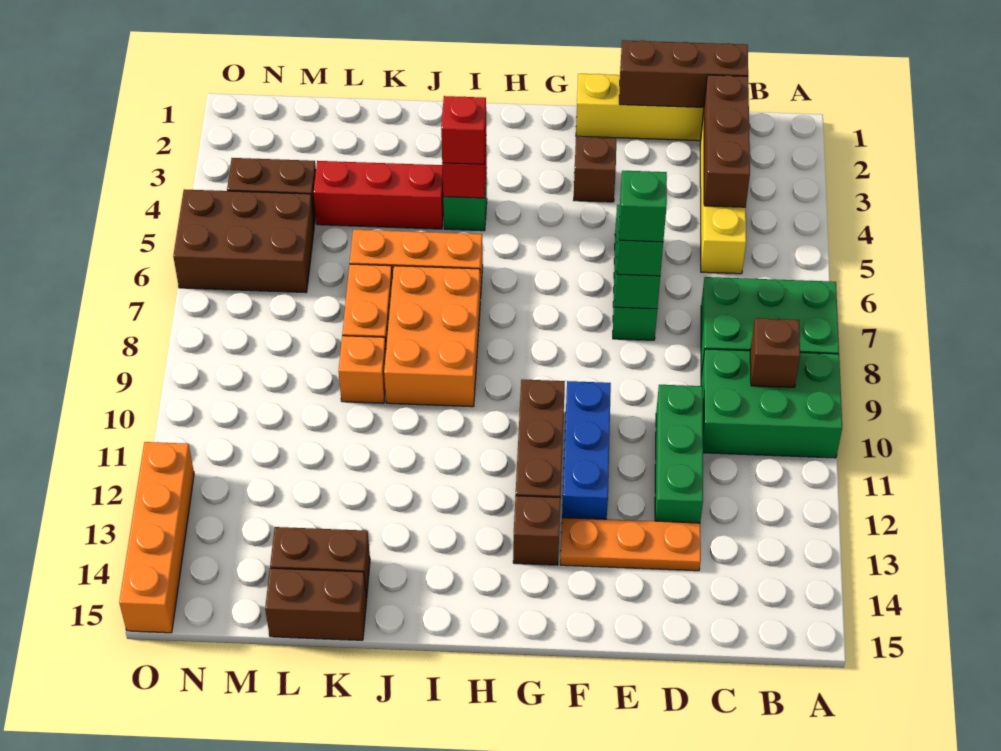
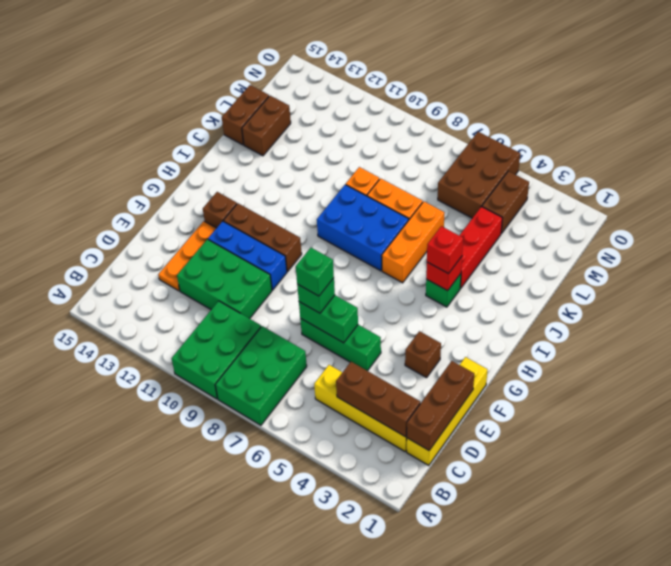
brown brick B9 level 2 -> none
green brick D10:D12 level 1 -> green brick D10:E12 level 1
orange brick I7:J9 level 1 -> blue brick I7:J9 level 1
orange brick O12:O15 level 1 -> none

